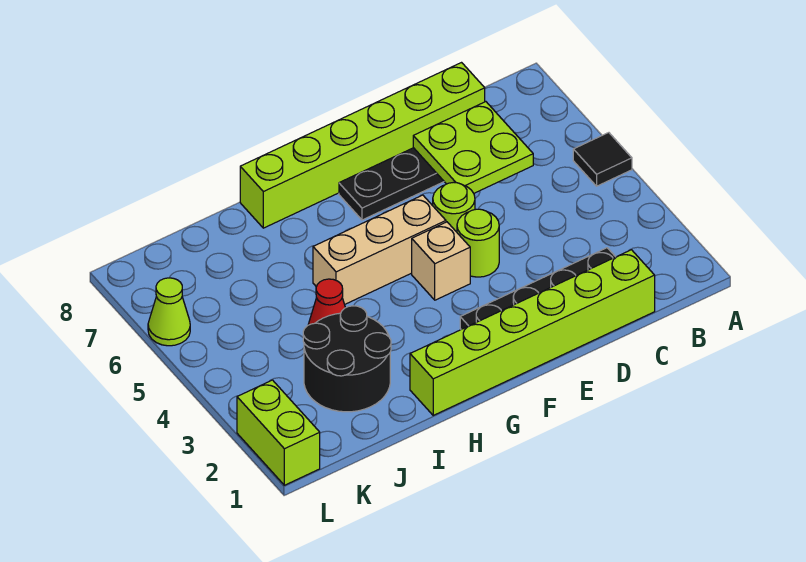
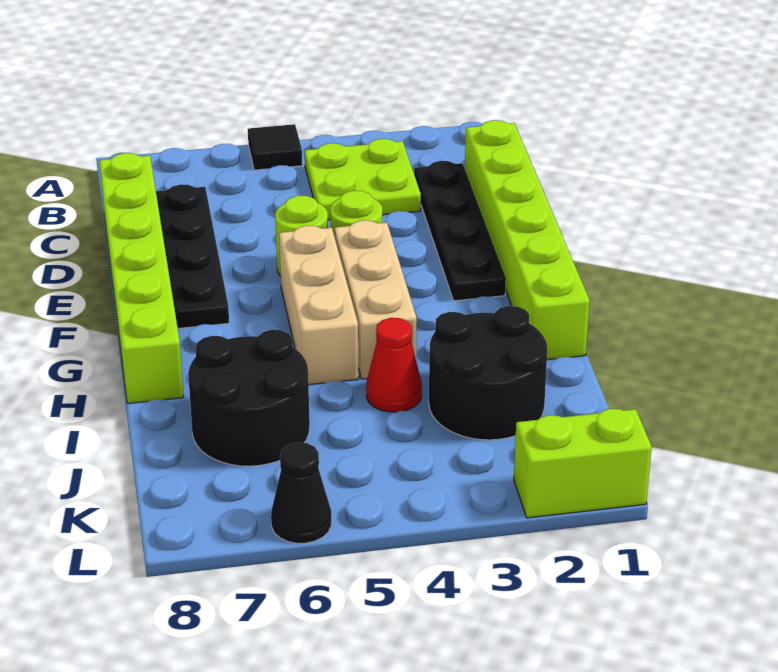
lime plate C6:D7 level 2 -> lime plate B3:C4 level 1
tan brick F4 level 1 -> tan brick F4:H4 level 1
none -> black round brick I6:J7 level 1
lime cone L6 level 1 -> black cone L6 level 1

